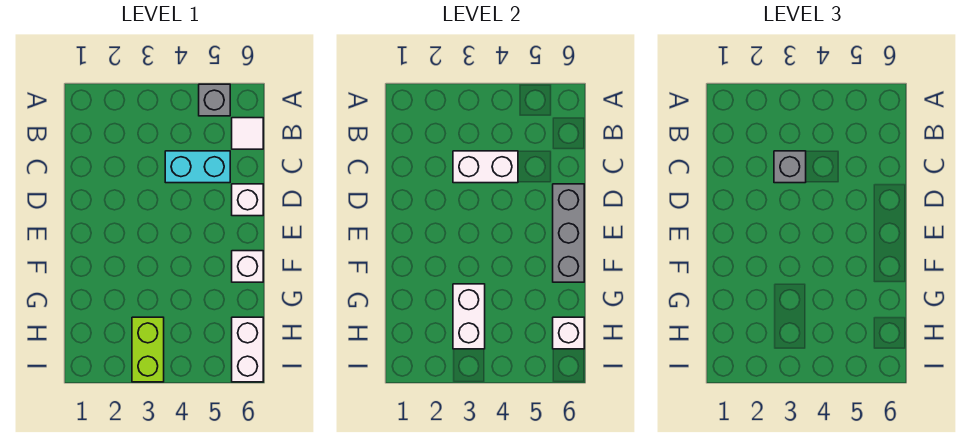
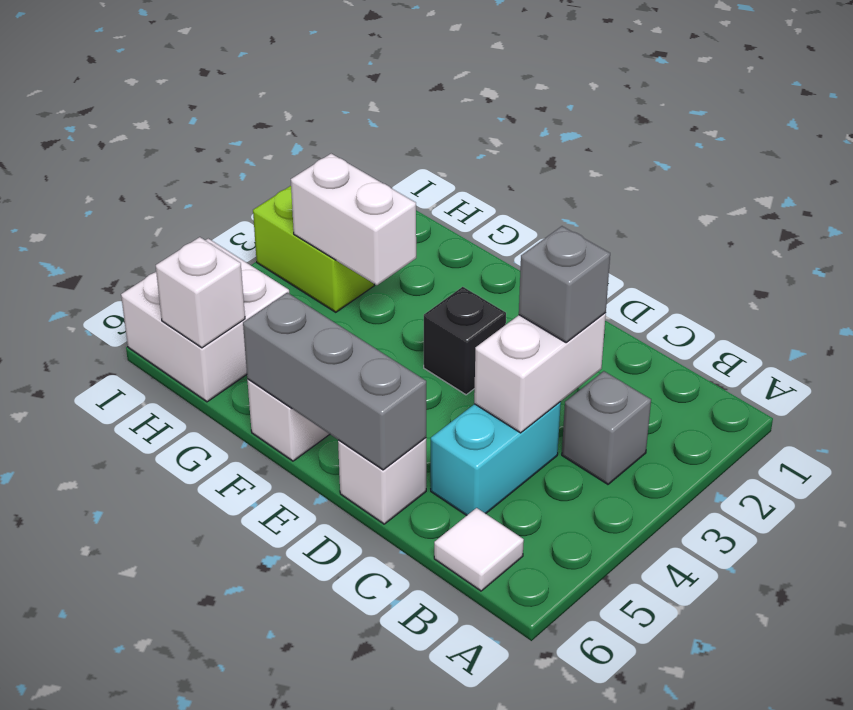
grey brick A5 level 1 -> grey brick B3 level 1
none -> black brick E3 level 1
white brick H6:I6 level 1 -> white brick H5:I6 level 1

